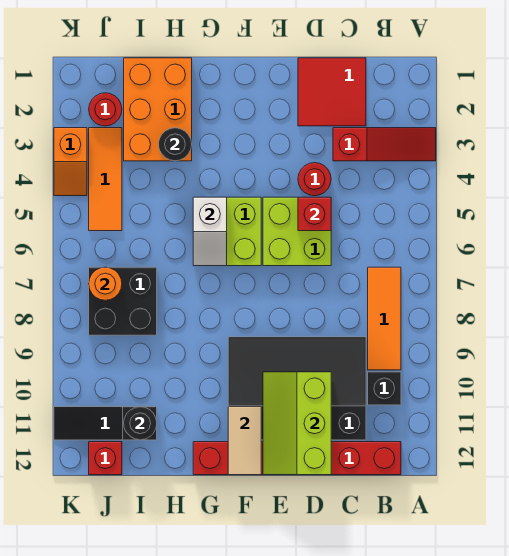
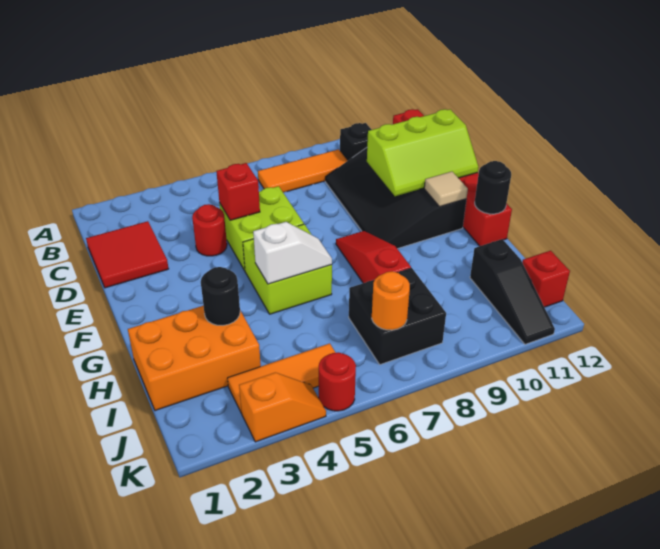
red slope A3:C3 level 1 top C -> red slope F8:H8 level 1 top H
tan tile F11:F12 level 2 -> tan tile F11 level 2
black round brick I11 level 2 -> black round brick G12 level 2
red round brick J2 level 1 -> red round brick K5 level 1

